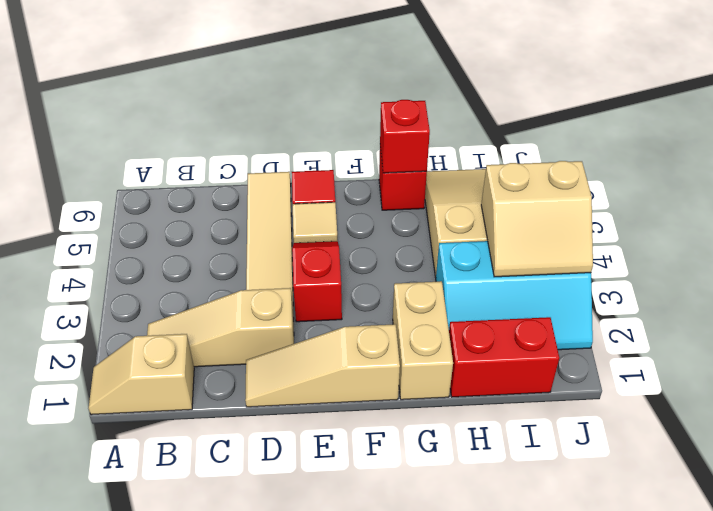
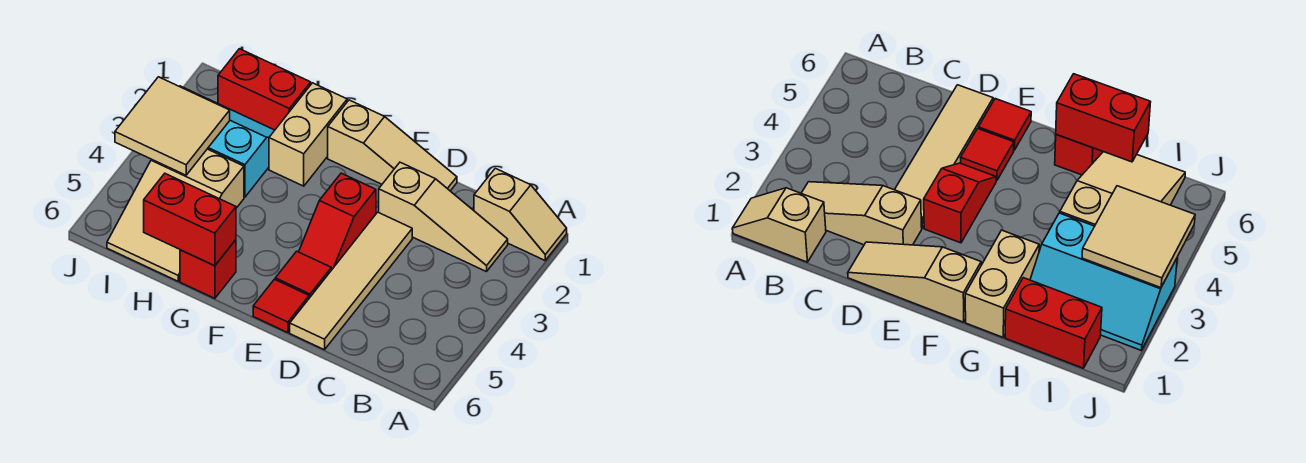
tan tile E5 level 1 -> red tile E5 level 1
red brick G6 level 2 -> red brick G6:H6 level 2
tan slope I3:J4 level 2 top 4 -> tan tile I3:J4 level 2

